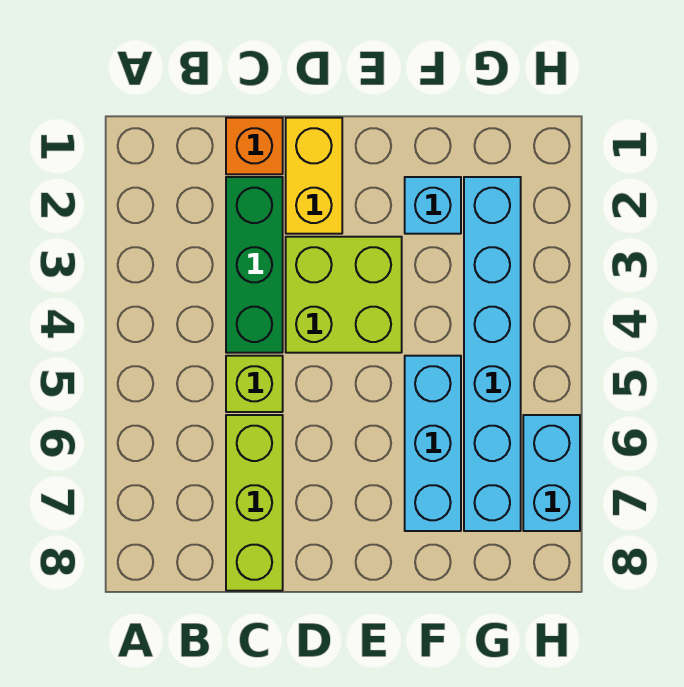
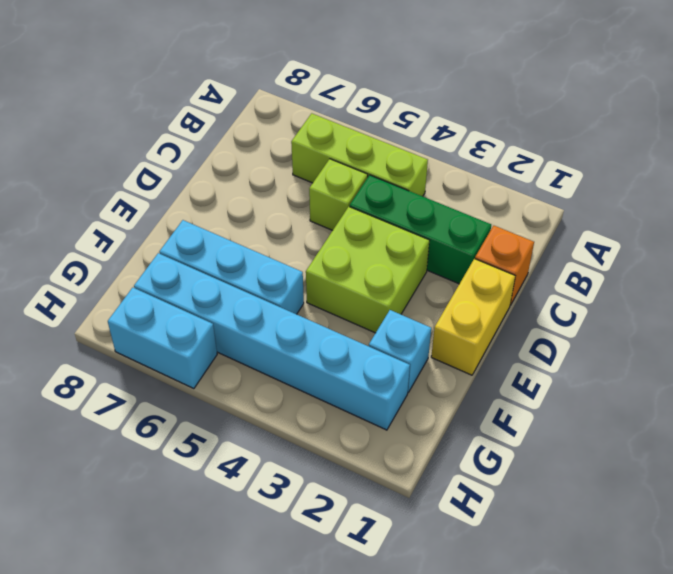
lime brick C6:C8 level 1 -> lime brick B4:B6 level 1
yellow brick D1:D2 level 1 -> yellow brick D1:E1 level 1

